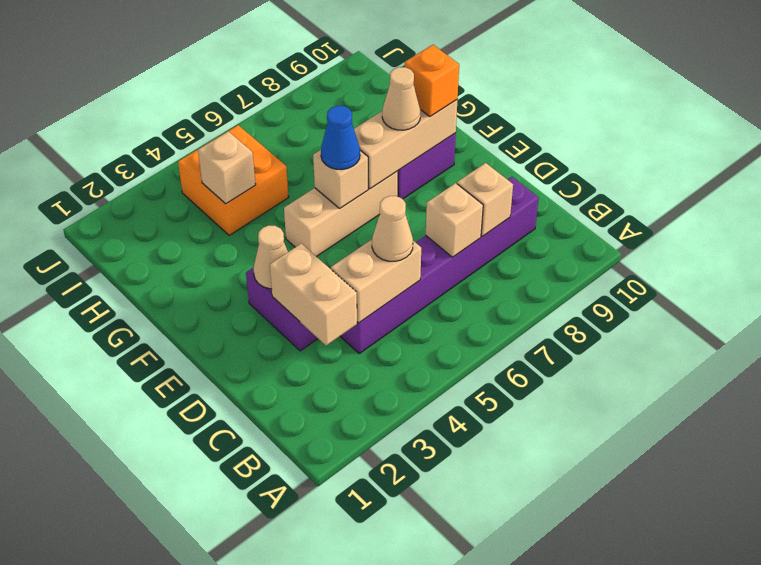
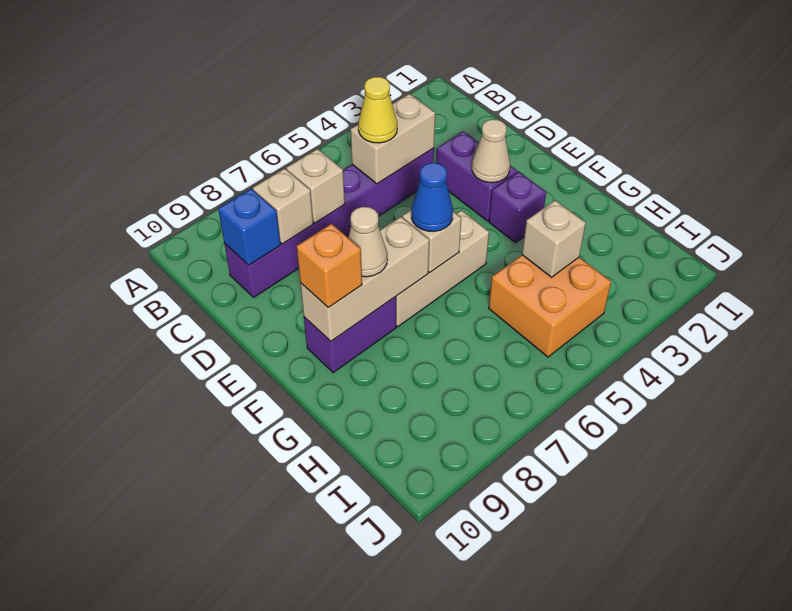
tan brick C3:D3 level 2 -> none
tan cone C5 level 3 -> yellow cone C5 level 3
none -> blue brick C9 level 2
none -> purple brick F3 level 1

